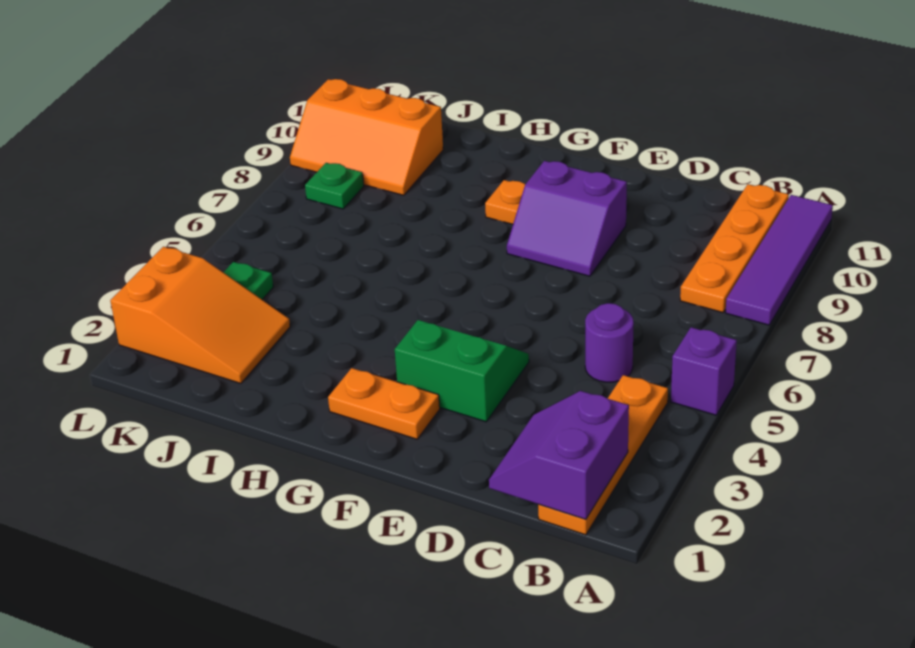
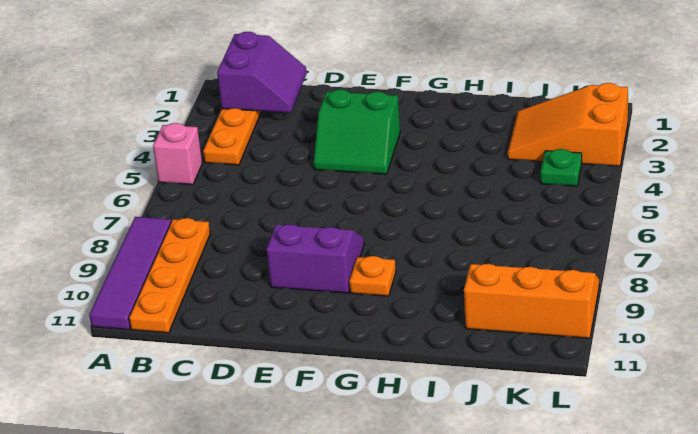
purple brick A5 level 1 -> pink brick A5 level 1
purple round brick C5 level 1 -> none
orange plate F2:G2 level 1 -> none
green plate K8 level 1 -> none

